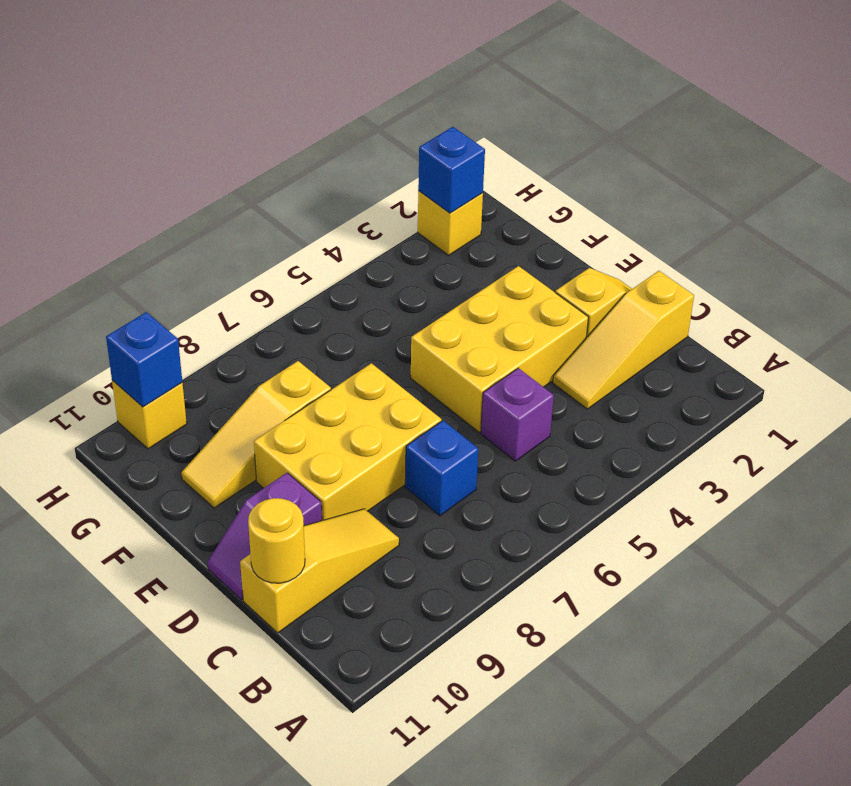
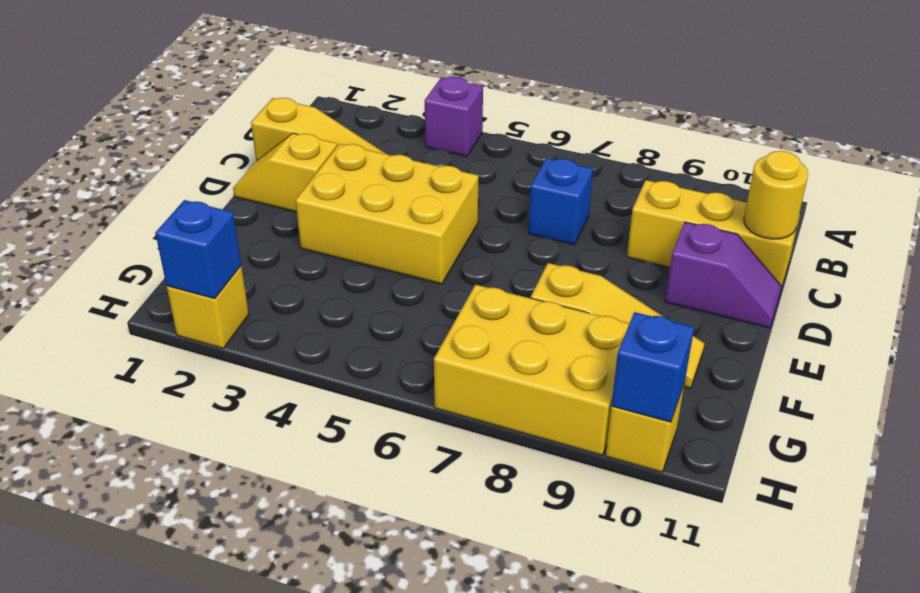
purple brick C5 level 1 -> purple brick A4 level 1
yellow slope C9:C11 level 1 top 11 -> yellow brick C9:C11 level 1
yellow brick D7:E9 level 1 -> yellow brick G7:H9 level 1

